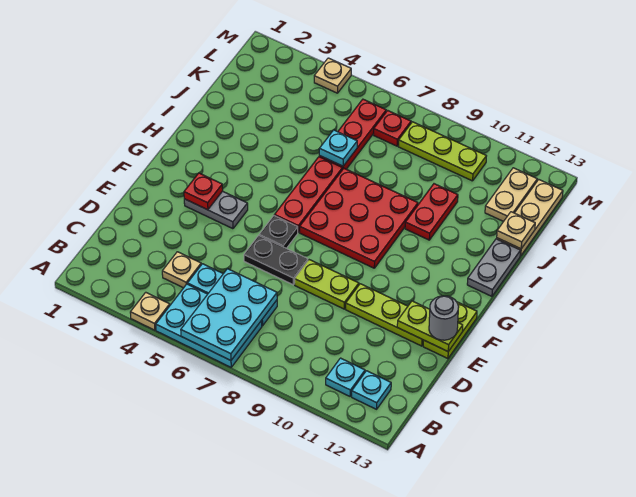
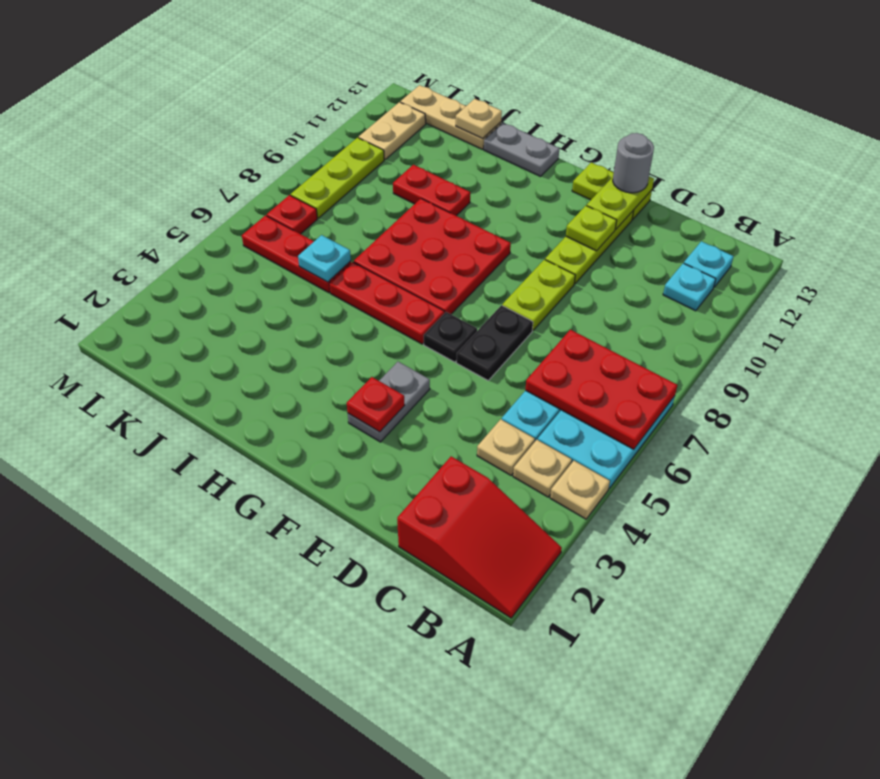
none -> red slope A1:C2 level 1 top C
cyan plate A6:C7 level 2 -> red plate A6:C7 level 2
none -> lime plate E11 level 2
tan plate K12:L12 level 1 -> tan plate L11:L12 level 1
tan plate M4 level 1 -> tan plate B4 level 1

